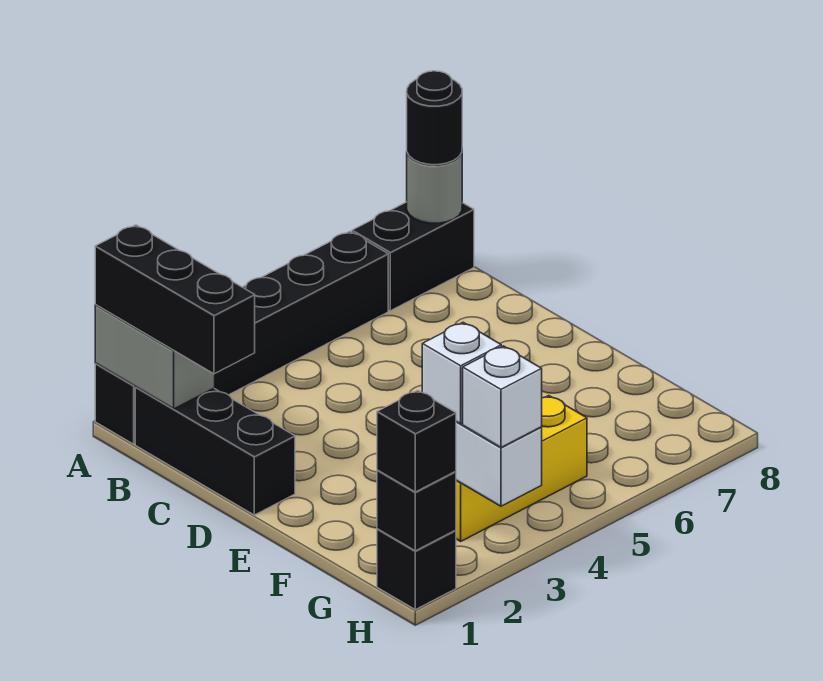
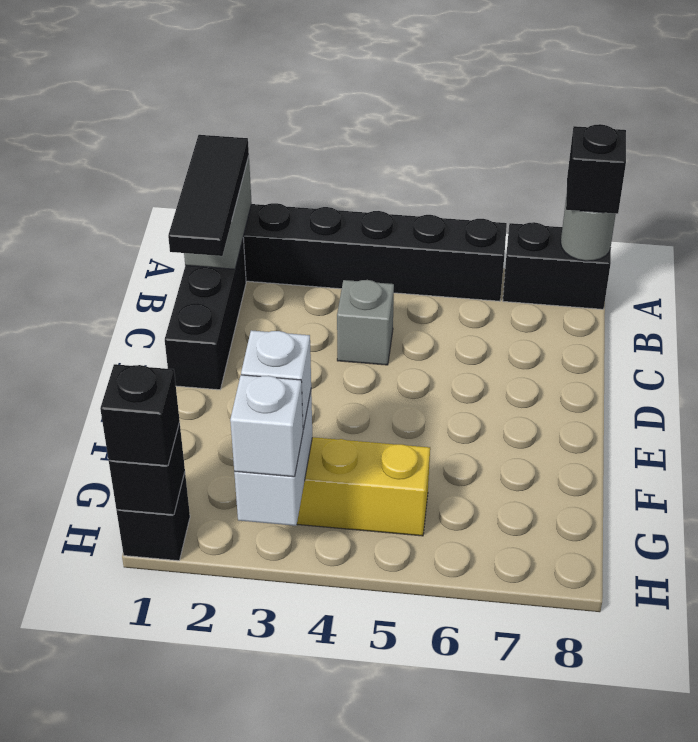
black brick A1:C1 level 3 -> black tile A1:C1 level 3
black round brick A8 level 3 -> black brick A8 level 3
none -> grey brick C4 level 1

